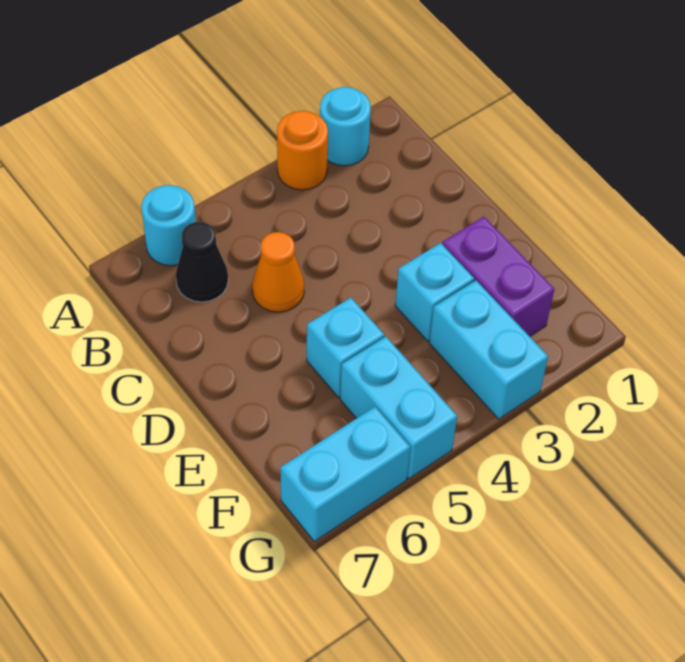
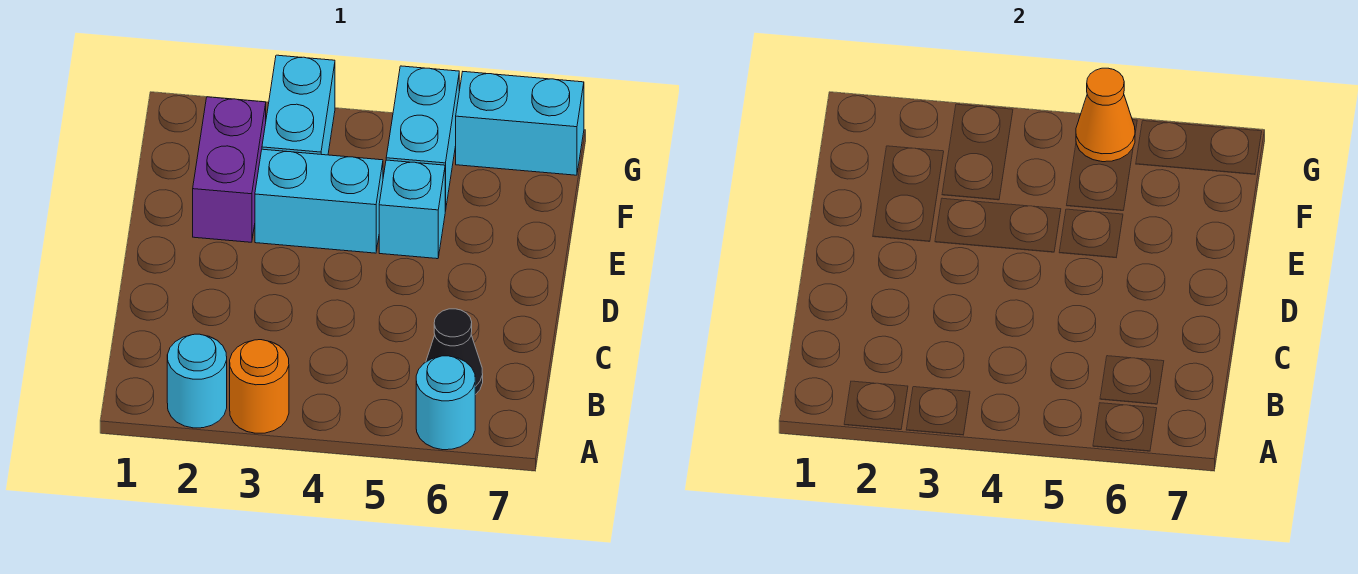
orange cone C5 level 1 -> orange cone G5 level 2
cyan brick E3 level 1 -> cyan brick E3:E4 level 1

